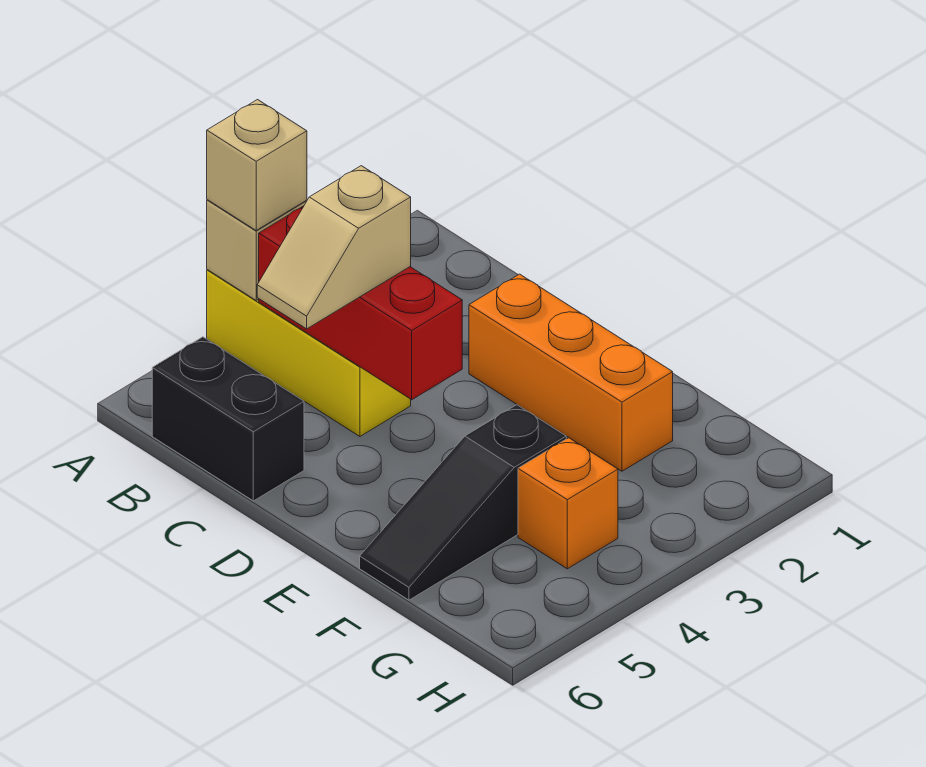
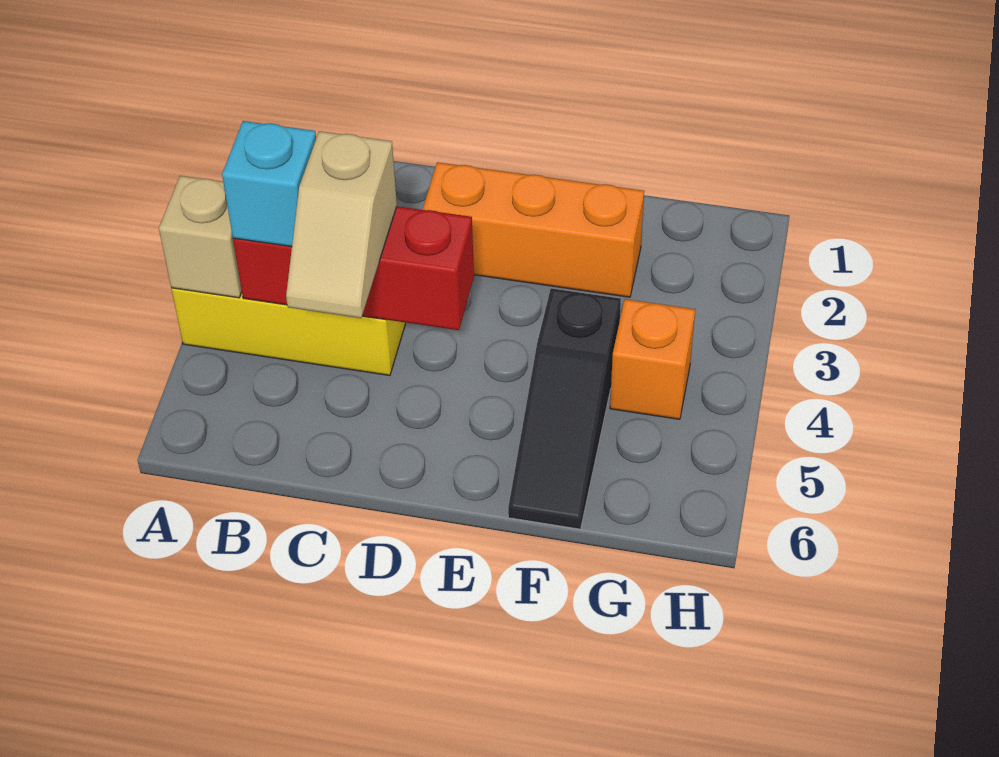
tan brick A4 level 3 -> none
none -> cyan brick B4 level 3
black brick B6:C6 level 1 -> none

